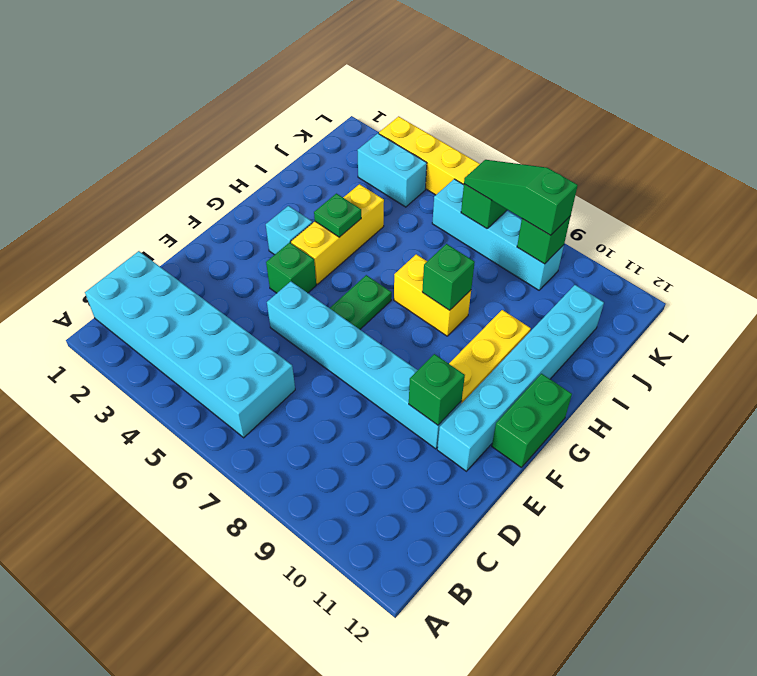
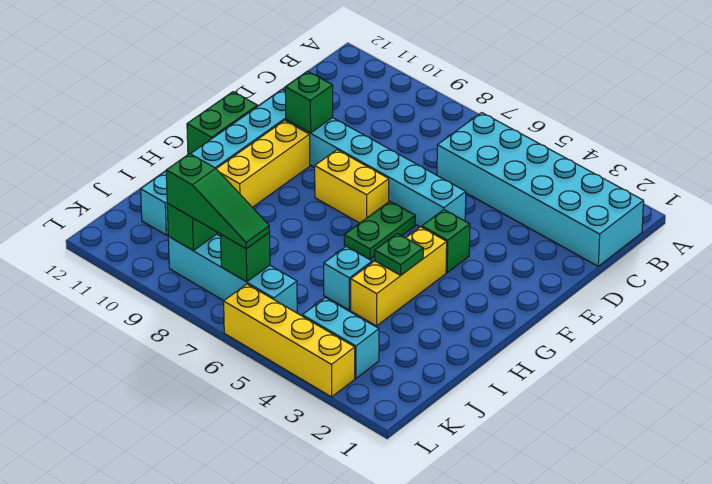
cyan brick G3 level 1 -> cyan brick I5 level 1
yellow brick H7:H8 level 1 -> yellow brick F7:F8 level 1
green brick H8 level 2 -> none

